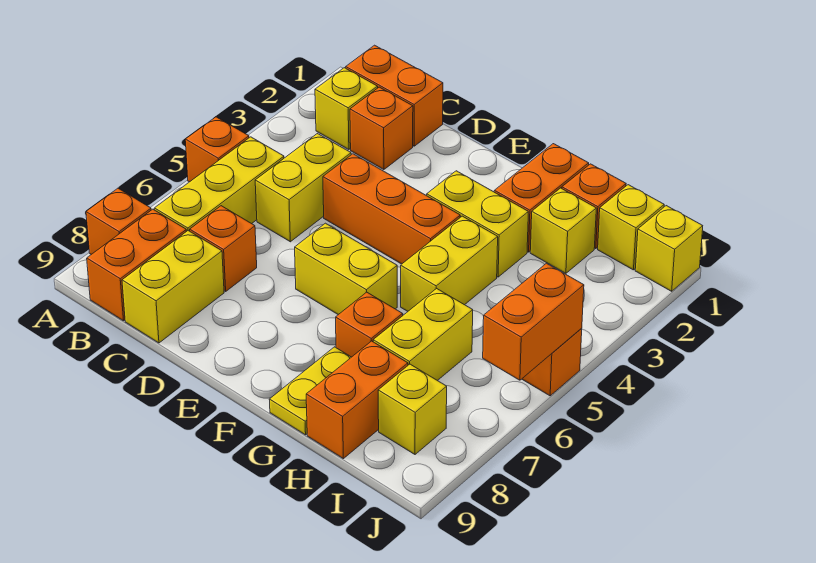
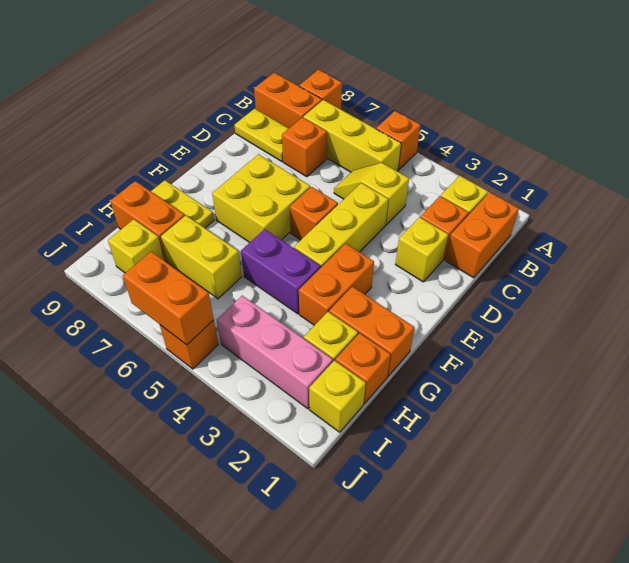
yellow brick C4:C5 level 1 -> yellow slope C4:C5 level 1 top 4
yellow brick C8:C9 level 1 -> yellow plate C8:C9 level 1
orange brick D4:F4 level 1 -> yellow brick D4:F4 level 1
yellow brick E6:F6 level 1 -> yellow brick E6:F7 level 1
yellow brick F3:G3 level 1 -> orange brick F3:G3 level 1
yellow brick G4:G5 level 1 -> purple brick G4:G5 level 1
orange brick G7 level 1 -> orange brick E5 level 1
none -> pink brick I2:I4 level 1
yellow brick J1 level 1 -> yellow brick D2 level 1

